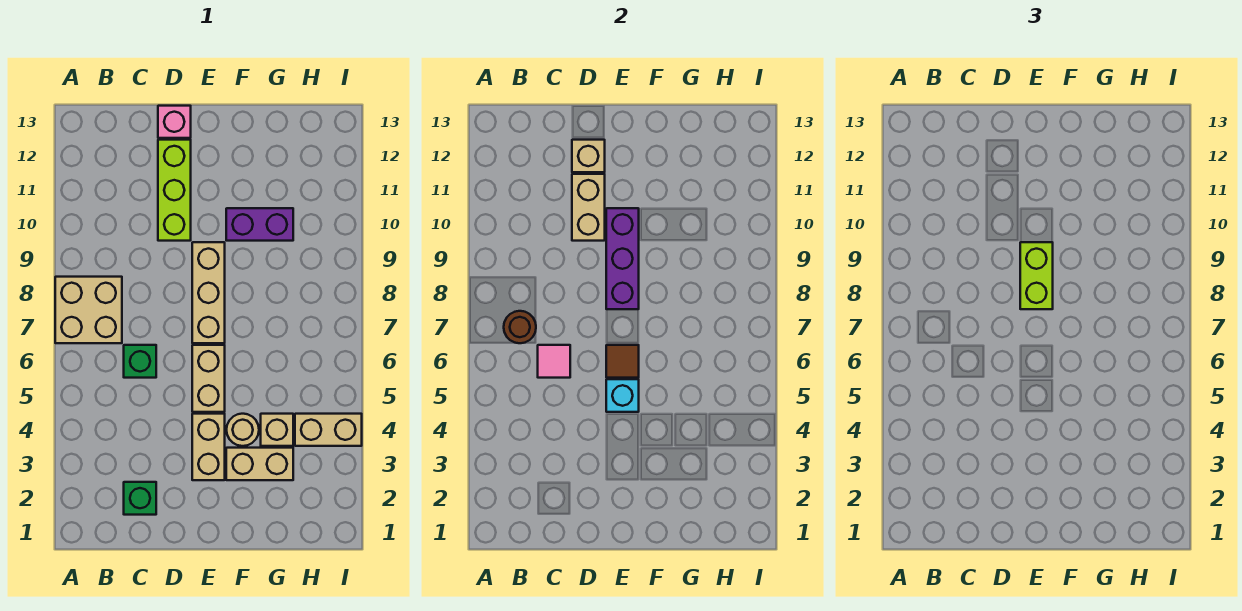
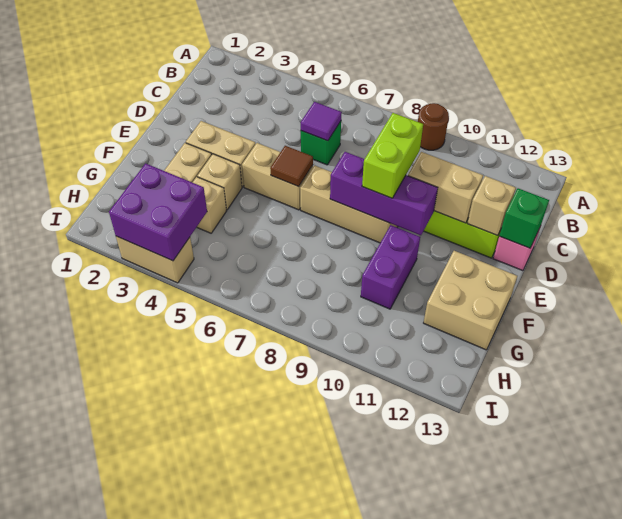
tan brick A7:B8 level 1 -> tan brick F12:G13 level 1
brown round brick B7 level 2 -> brown round brick A9 level 1
green brick C2 level 1 -> green brick D13 level 2
pink tile C6 level 2 -> purple tile C6 level 2
cyan brick E5 level 2 -> none
lime brick E8:E9 level 3 -> lime brick D9:E9 level 3
tan round brick F4 level 1 -> tan brick F4 level 1
none -> purple brick H3:I4 level 2
tan brick H4:I4 level 1 -> tan brick I3:I4 level 1

